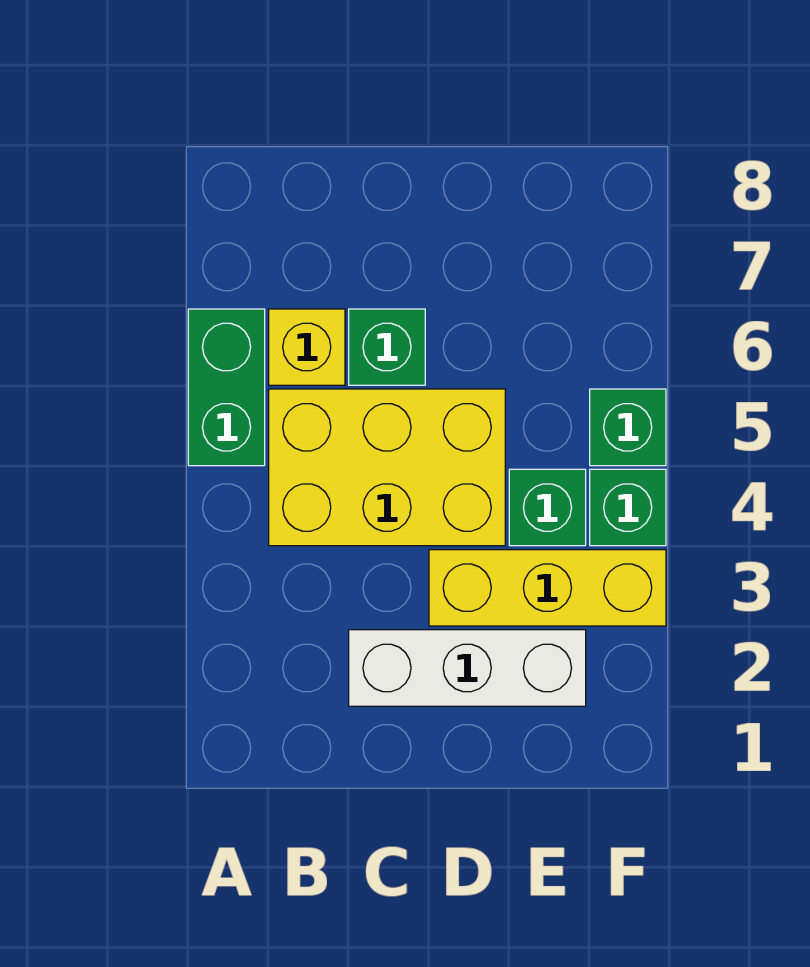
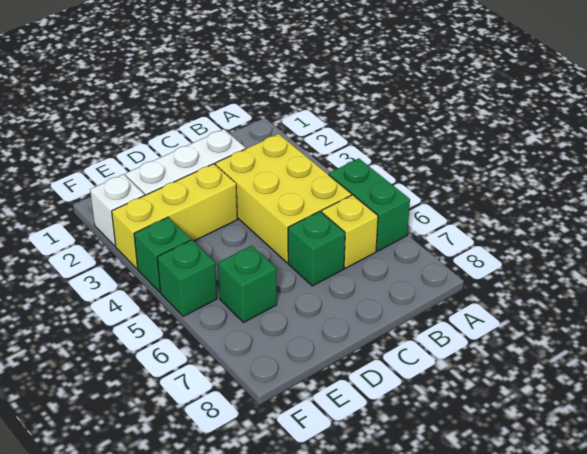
yellow brick B4:D5 level 1 -> yellow brick B3:C5 level 1
green brick E4 level 1 -> green brick E6 level 1
none -> white brick F2 level 1

